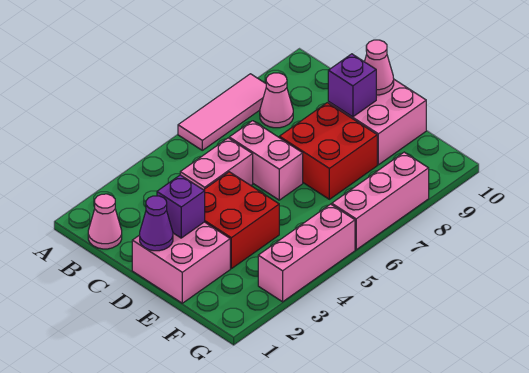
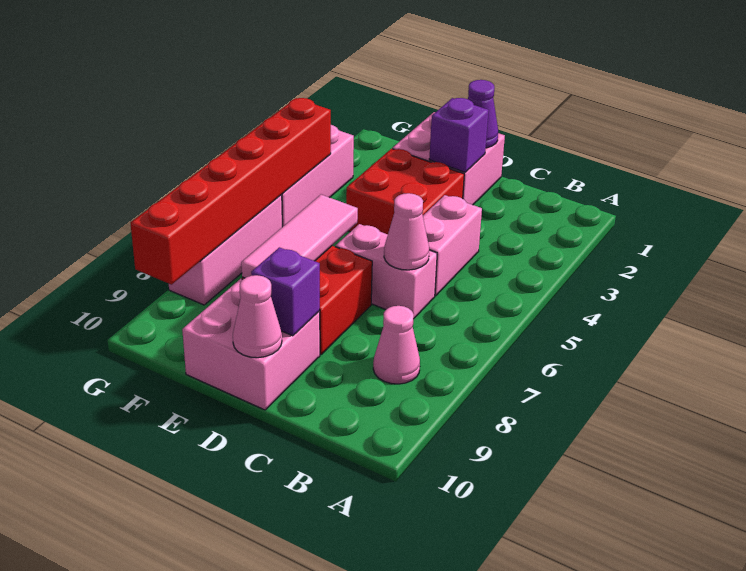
pink tile A6:A8 level 1 -> pink tile E6:E8 level 2
pink cone B1 level 1 -> pink cone C6 level 2
none -> red brick G4:G9 level 2

